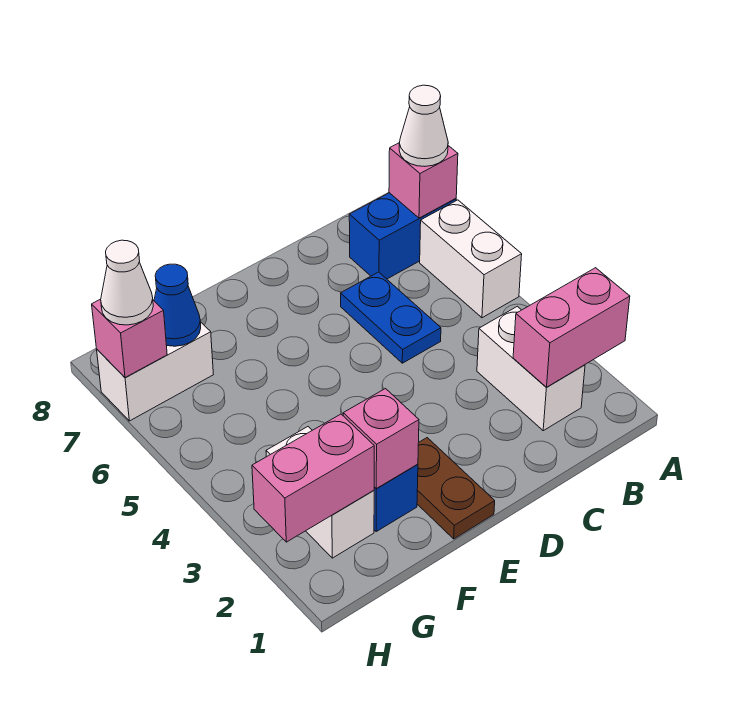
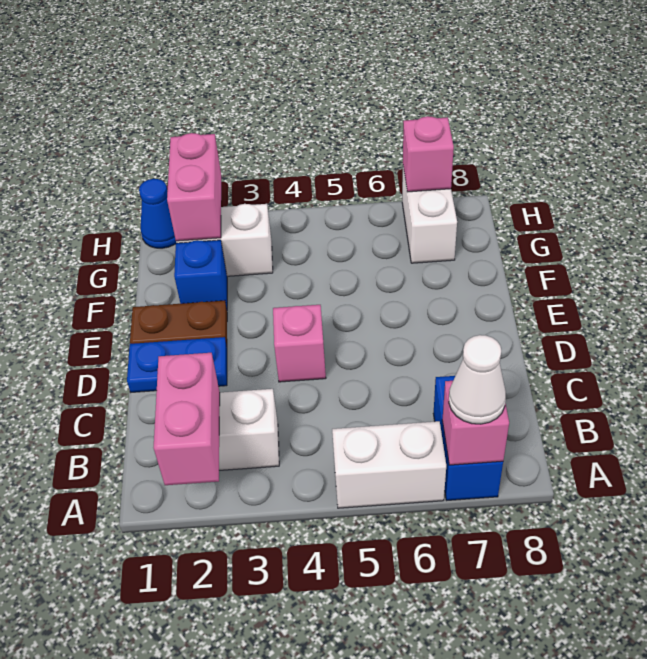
blue plate C5:C6 level 1 -> blue plate D1:D2 level 1
pink brick F2 level 2 -> pink brick D4 level 1
blue cone G7 level 2 -> blue cone H1 level 1
white cone H7 level 3 -> none

